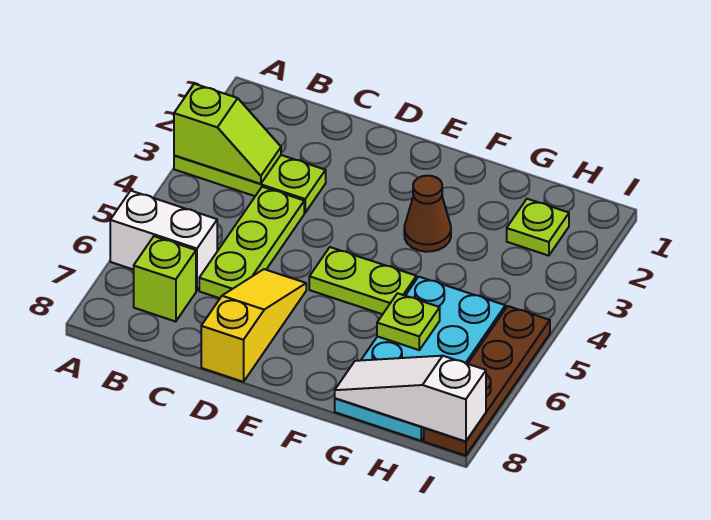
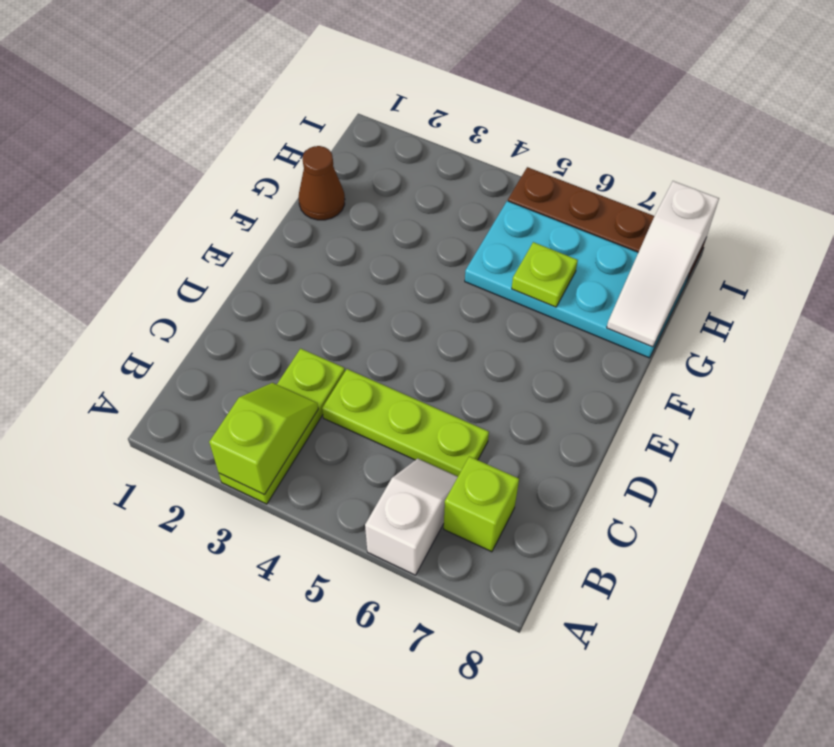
white brick A6:B6 level 1 -> white slope A6:B6 level 1 top A
yellow slope D6:D8 level 1 top 8 -> none
lime plate E5:F5 level 1 -> none
brown cone F3 level 1 -> brown cone G1 level 1
lime plate H2 level 1 -> none

